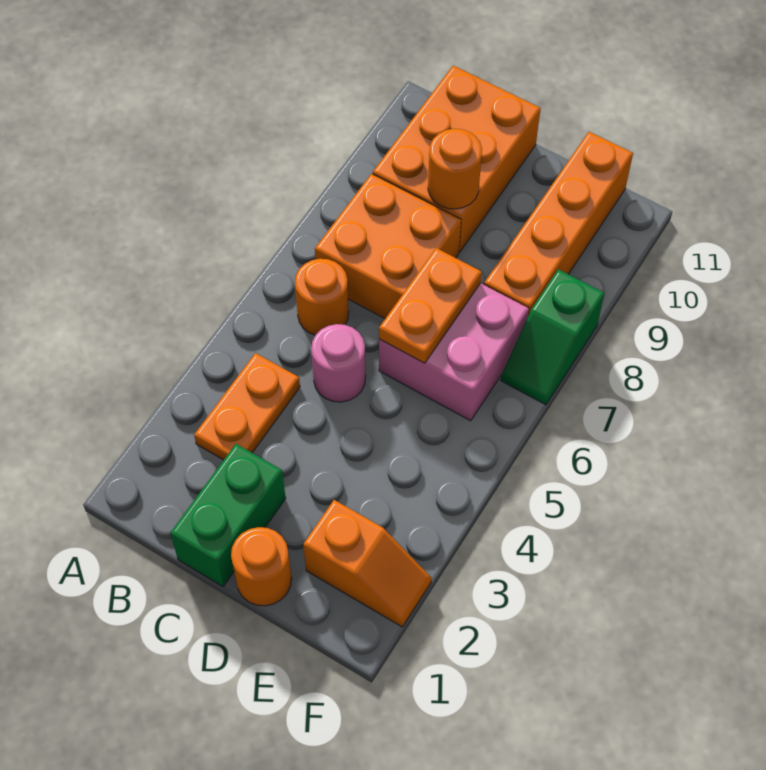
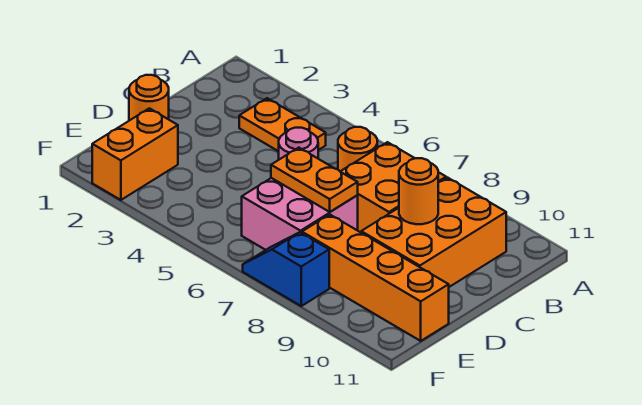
orange brick B9:C11 level 1 -> orange brick B9:D10 level 1
green brick C1:C2 level 1 -> none
orange slope E2:F2 level 1 top E -> orange brick E2:F2 level 1
green slope F7:F8 level 1 top 8 -> blue slope F7:F8 level 1 top 8

